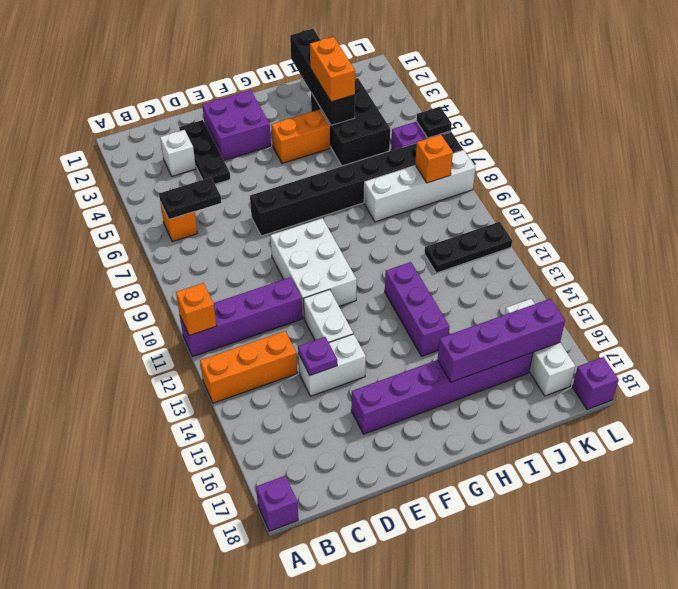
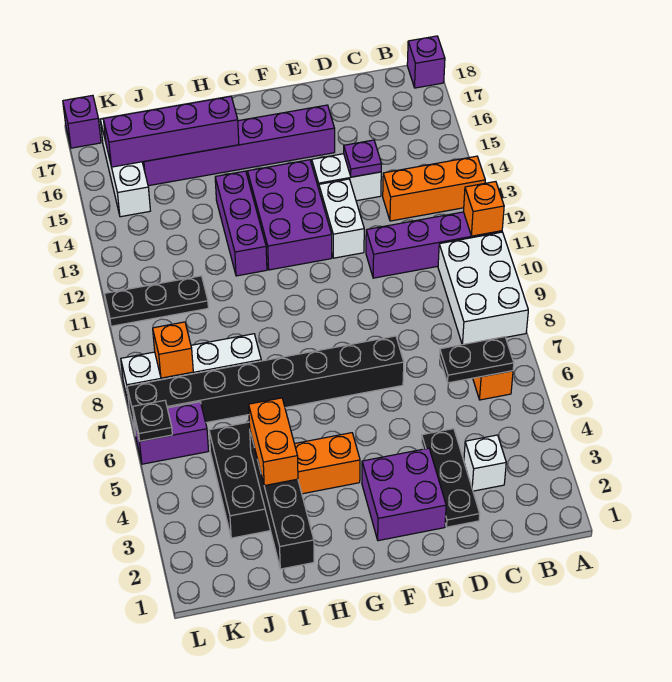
white brick E9:F11 level 1 -> white brick A8:B10 level 1
none -> purple brick F12:G14 level 1

